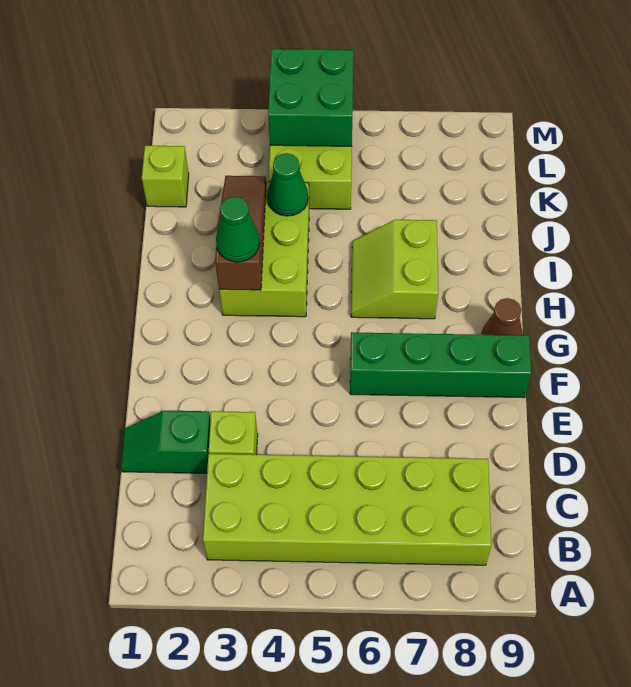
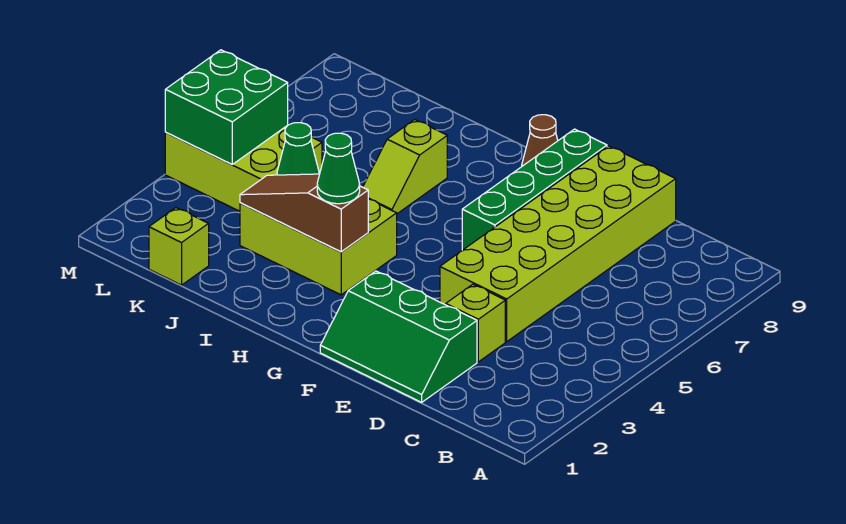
lime brick B3:C8 level 1 -> lime brick D4:E9 level 1
green slope D1:D2 level 1 top 2 -> green slope D1:F2 level 1 top 2
lime slope H6:I7 level 1 top 7 -> lime slope I6:I7 level 1 top 7

